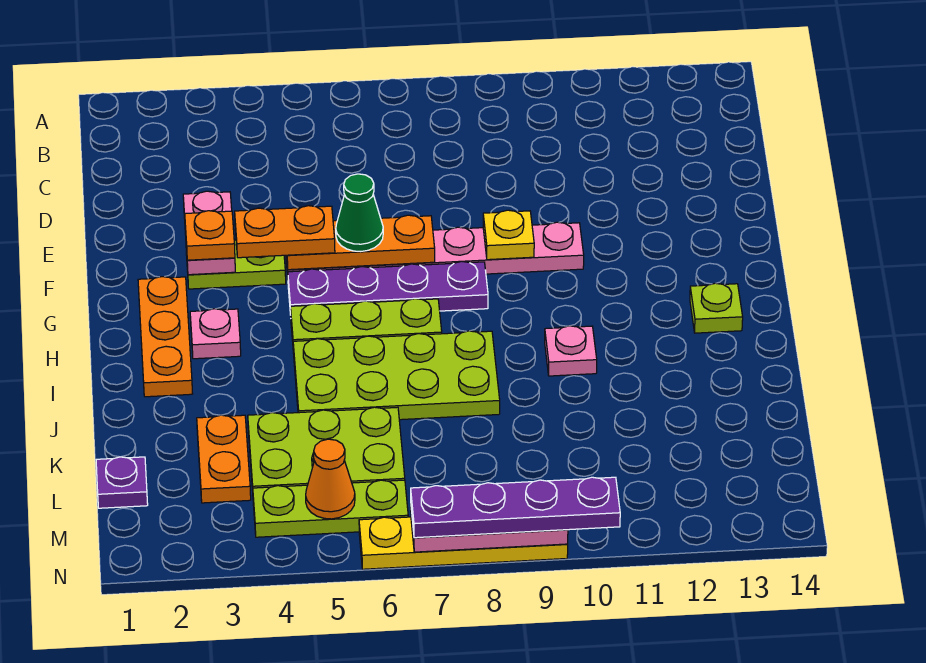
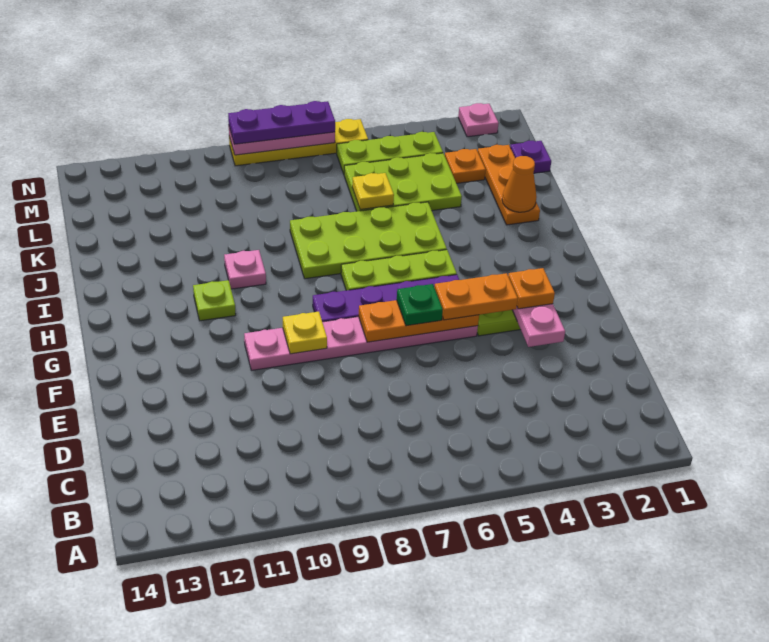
green cone F6 level 3 -> green plate F6 level 3
orange plate G2:I2 level 1 -> orange plate J2:L2 level 1
pink plate H3 level 1 -> pink plate N2 level 1
lime plate H13 level 1 -> lime plate H11 level 1
orange plate K3:L3 level 1 -> orange plate L3 level 1
none -> yellow plate K6 level 2
orange cone M5 level 2 -> orange cone J2 level 2
purple plate N7:N10 level 3 -> purple plate N7:N9 level 3

